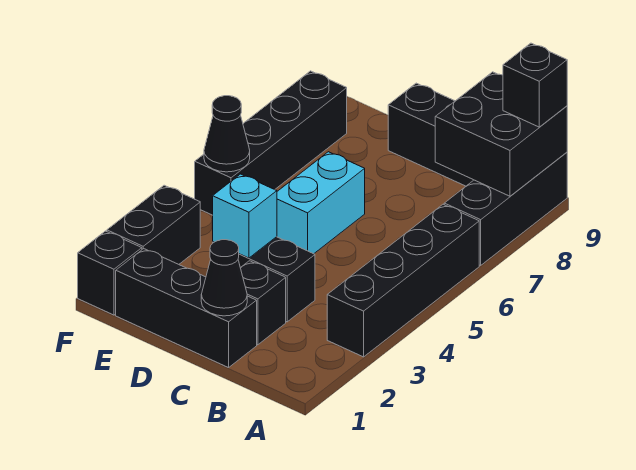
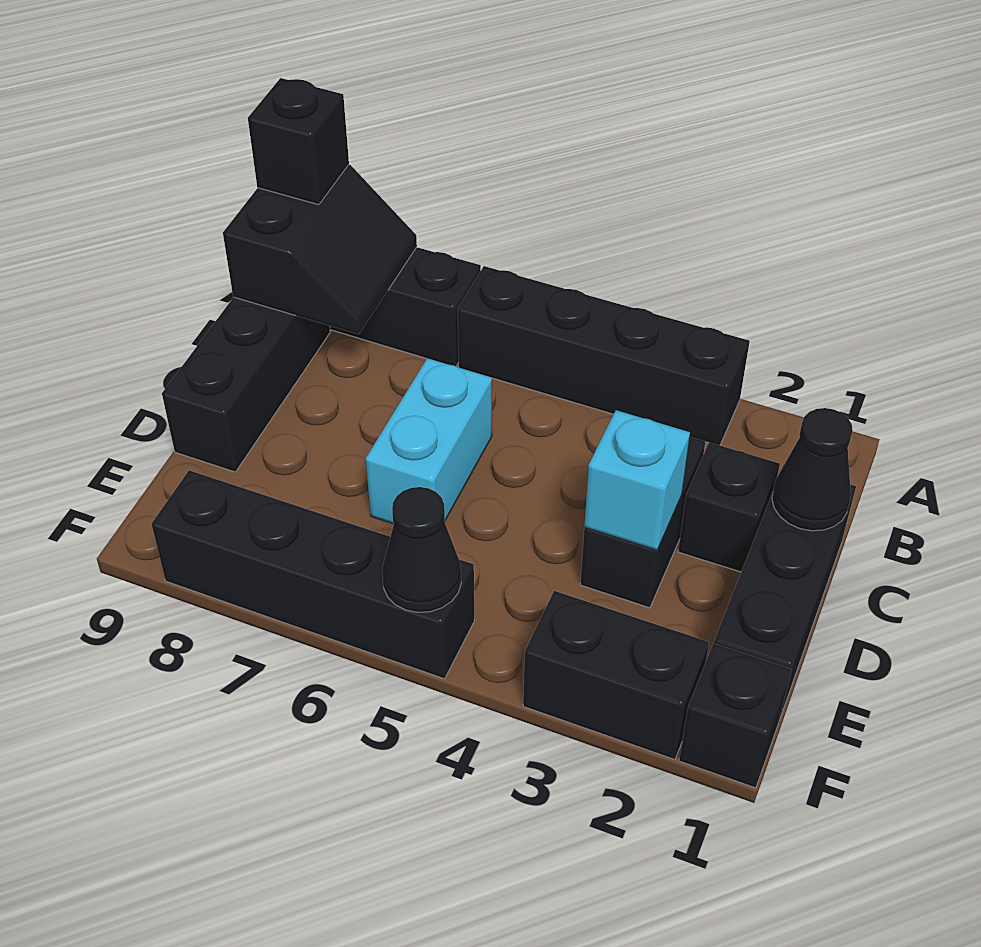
black brick A8:B9 level 2 -> black slope A8:B9 level 2 top 9
cyan brick D5:D6 level 1 -> cyan brick C6:D6 level 1

